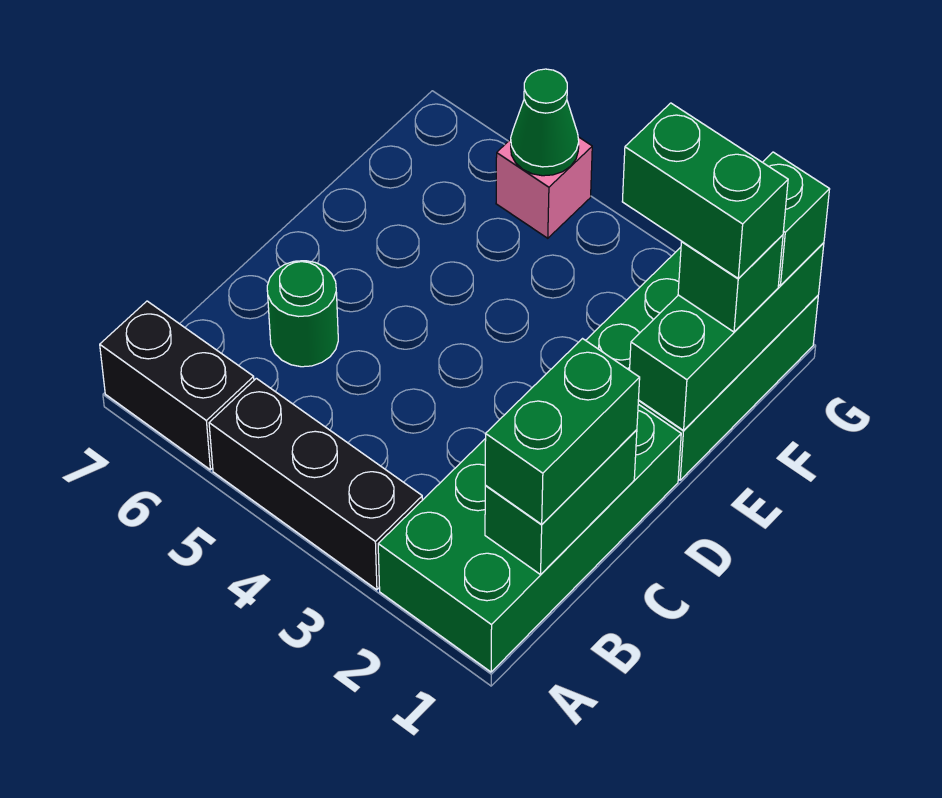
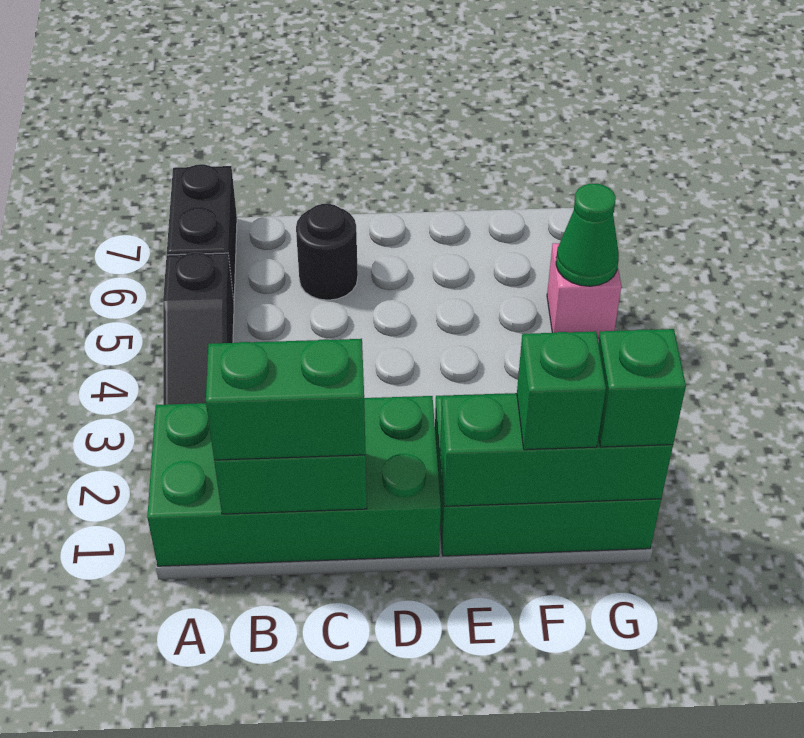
black brick A3:A5 level 1 -> black slope A3:A5 level 1 top 5
green round brick C6 level 1 -> black round brick C6 level 1
green brick F1:F2 level 4 -> none

